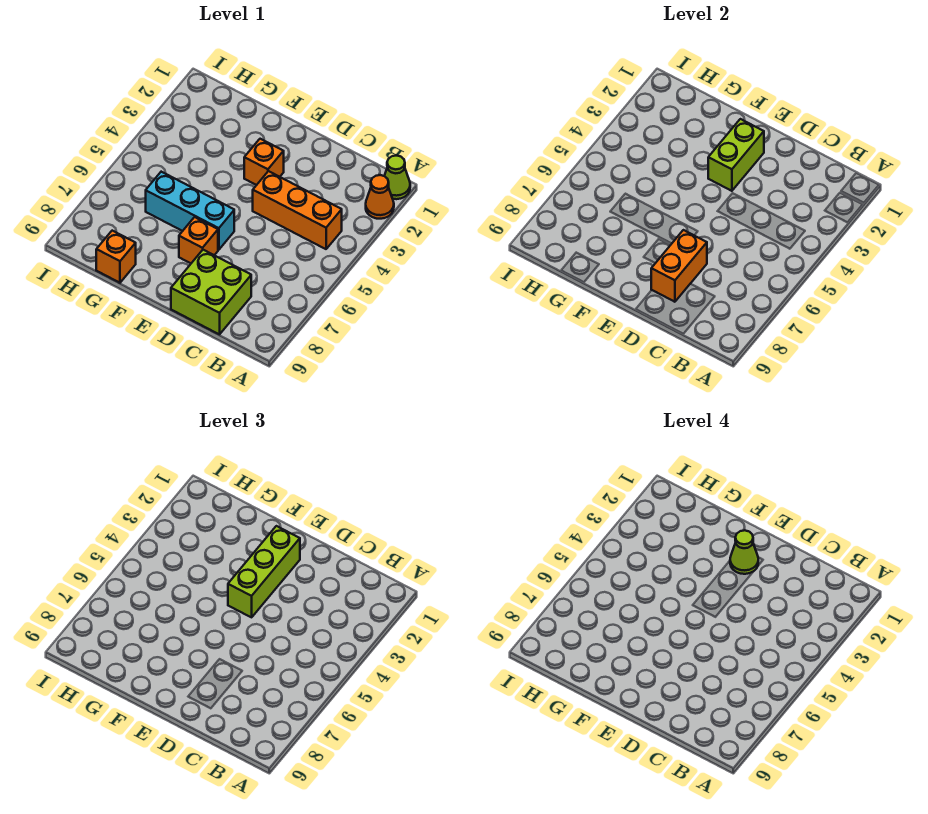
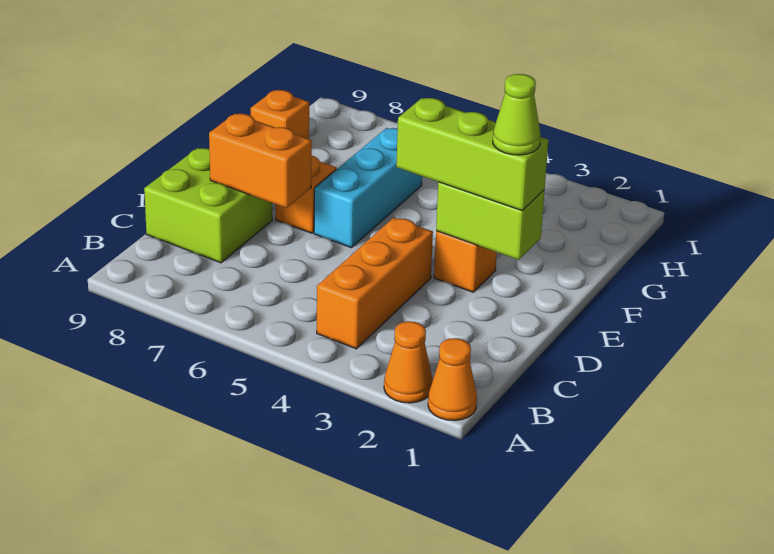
lime cone A1 level 1 -> orange cone A1 level 1

